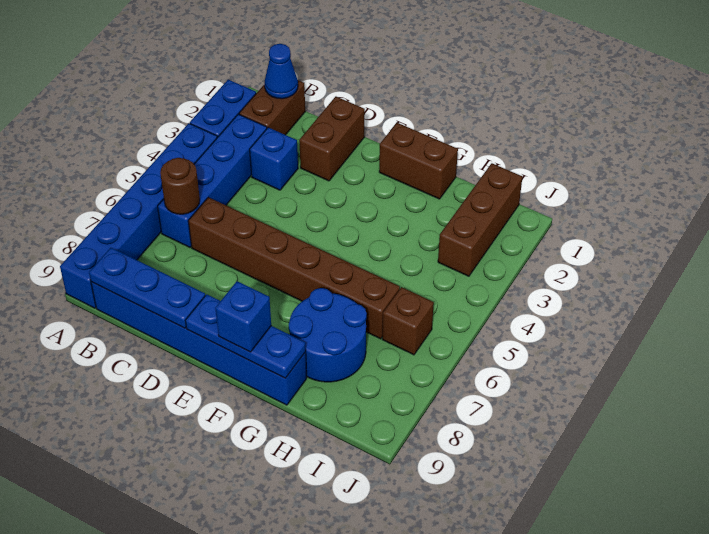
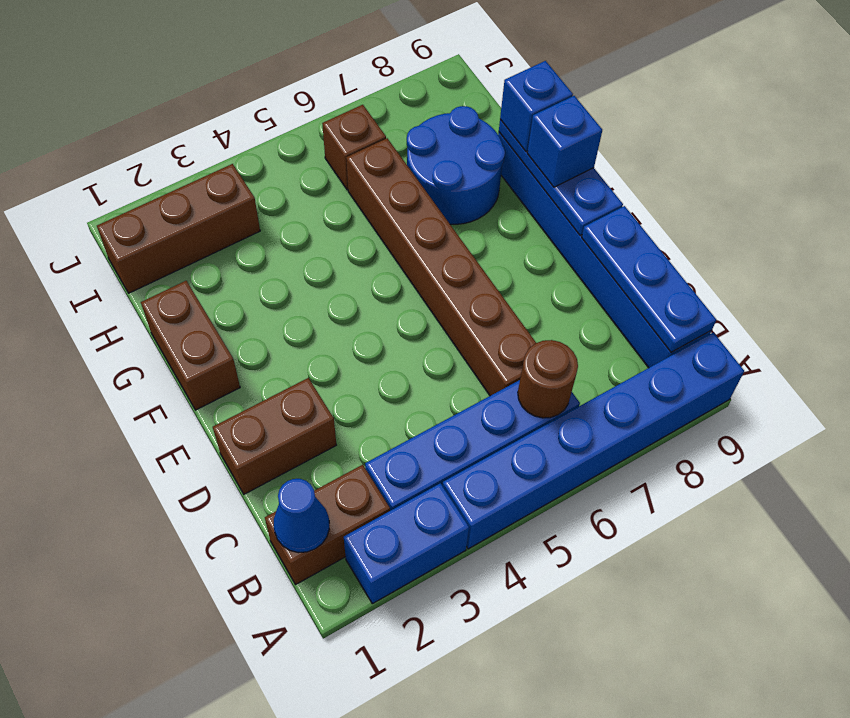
blue brick C3 level 1 -> blue brick G9 level 3

